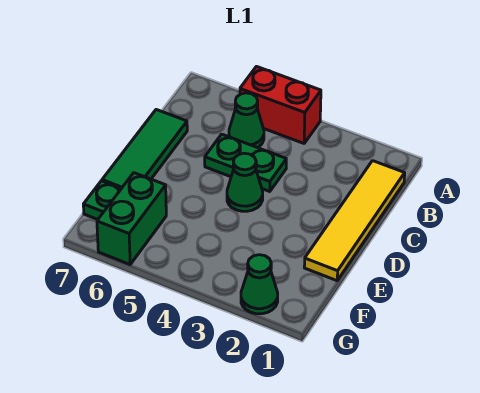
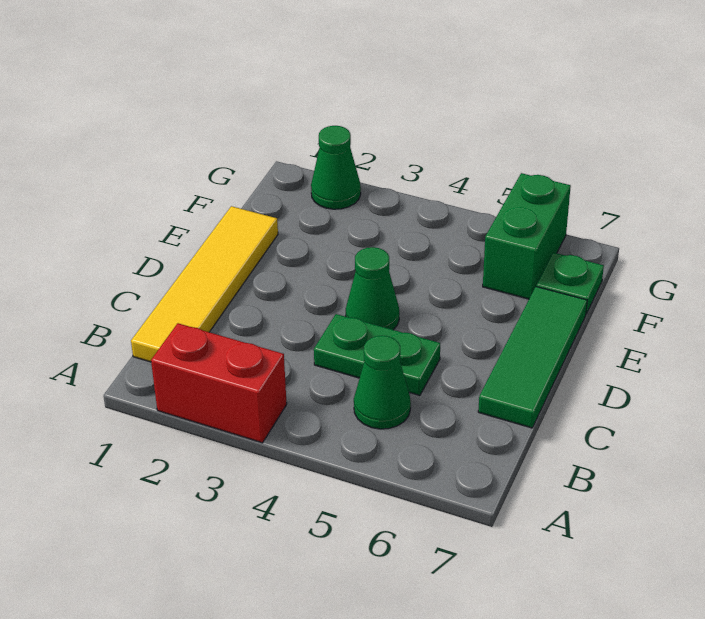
red brick A4:A5 level 1 -> red brick A2:A3 level 1

